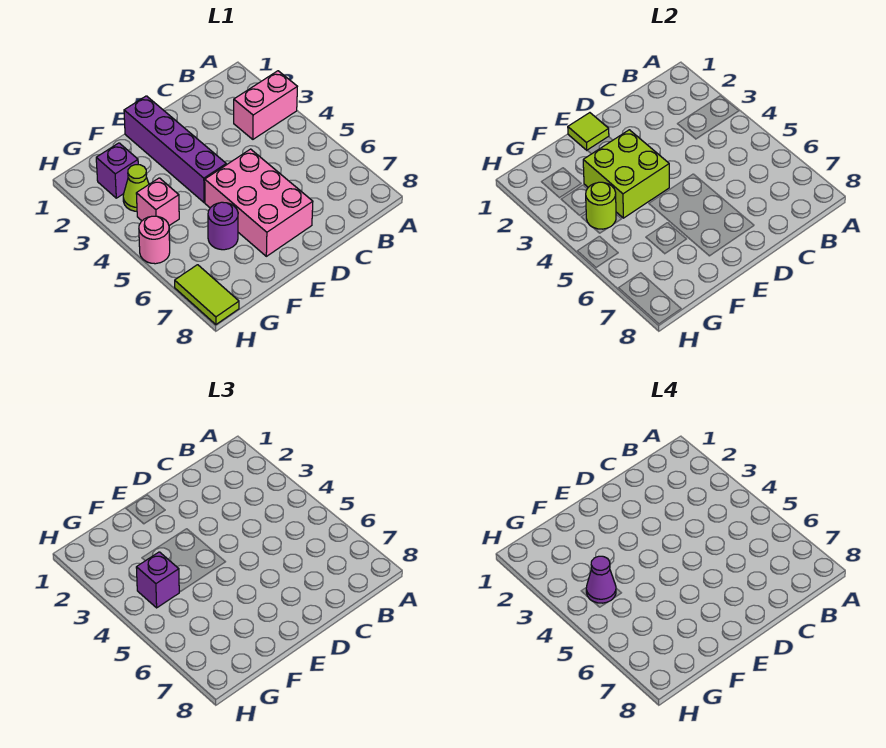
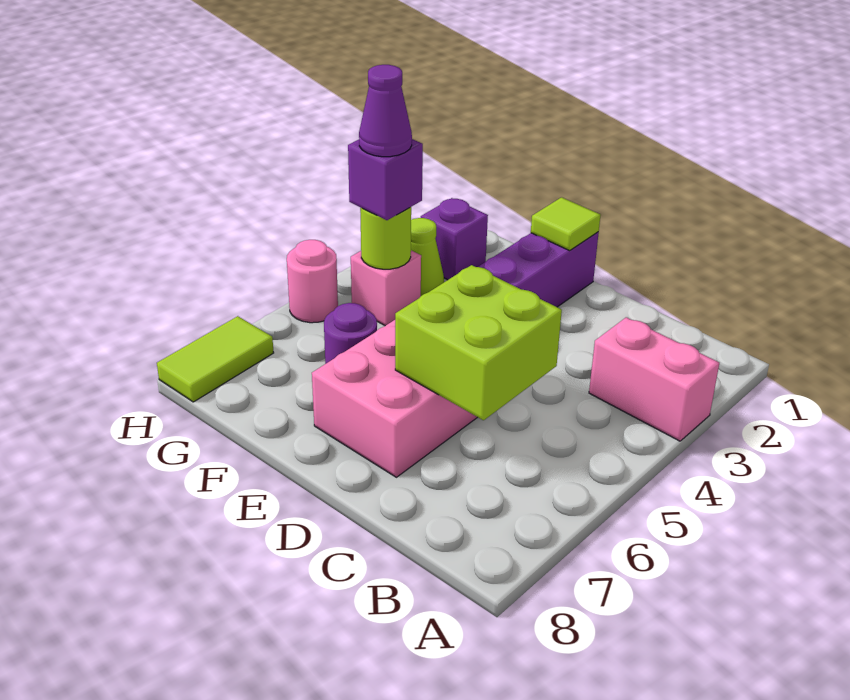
lime brick E3:F4 level 2 -> lime brick C5:D6 level 2

